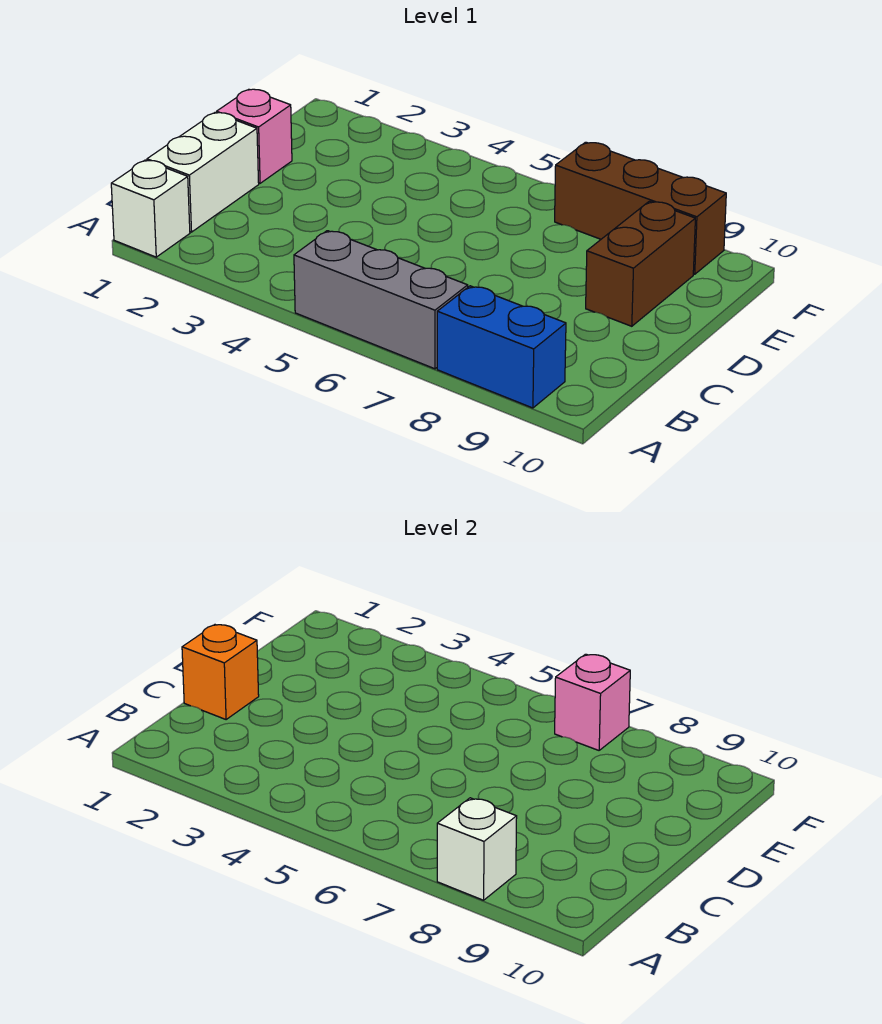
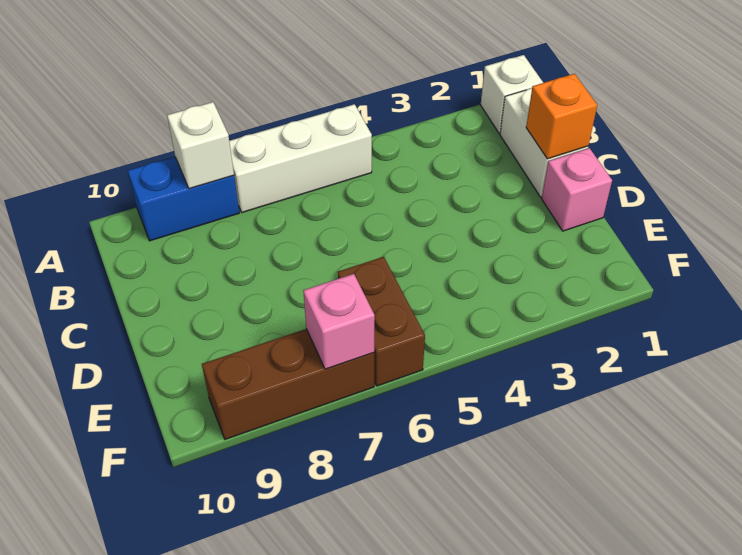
grey brick A5:A7 level 1 -> white brick A5:A7 level 1
brown brick D9:E9 level 1 -> brown brick E6:F6 level 1

